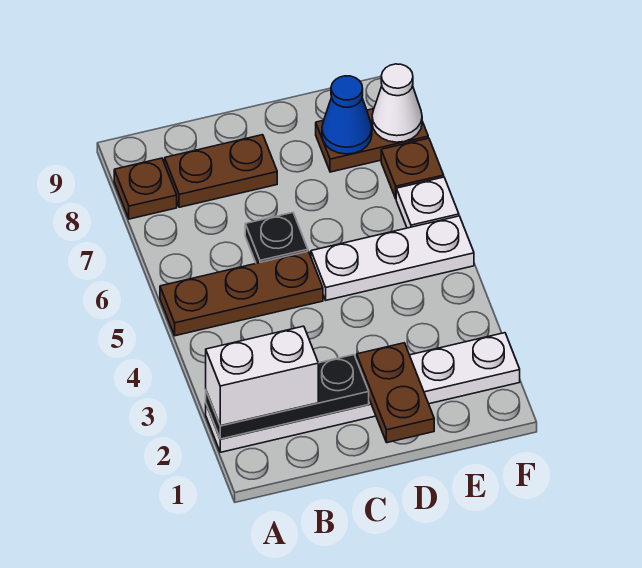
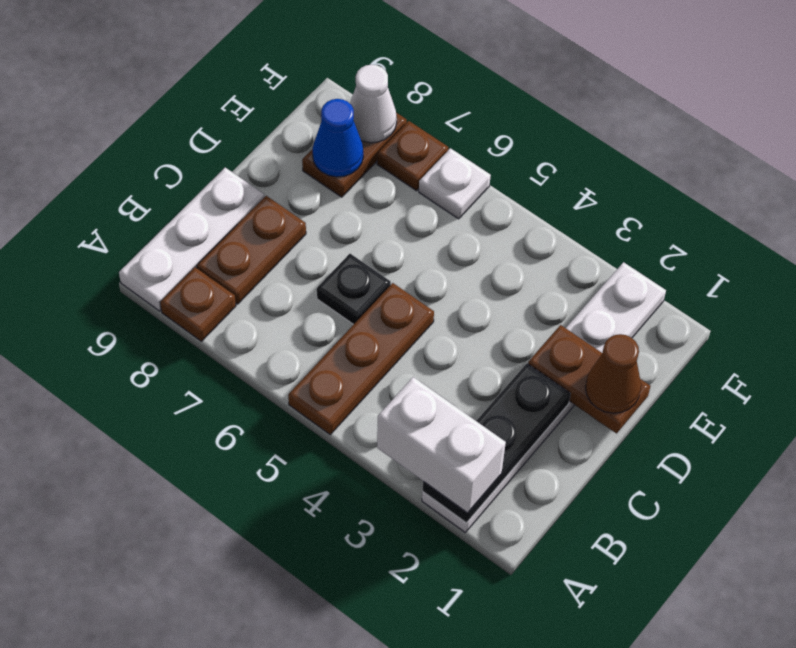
white brick A2:B2 level 3 -> white brick A2:A3 level 3
none -> brown cone D1 level 3
white plate D5:F5 level 1 -> white plate A9:C9 level 1

